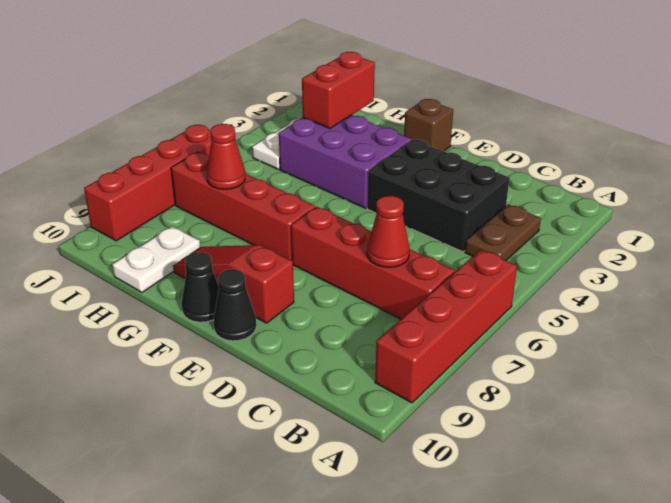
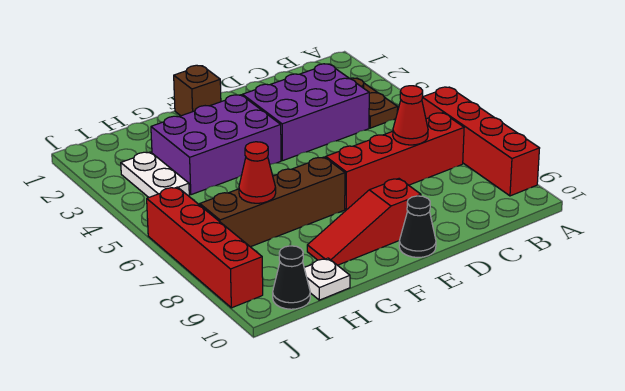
black brick C3:E4 level 1 -> purple brick C3:E4 level 1
red brick F7:I7 level 1 -> brown brick F7:I7 level 1
black cone F10 level 1 -> black cone I10 level 1
red brick H2:H3 level 2 -> none
white plate H9:H10 level 1 -> white plate H10 level 1

